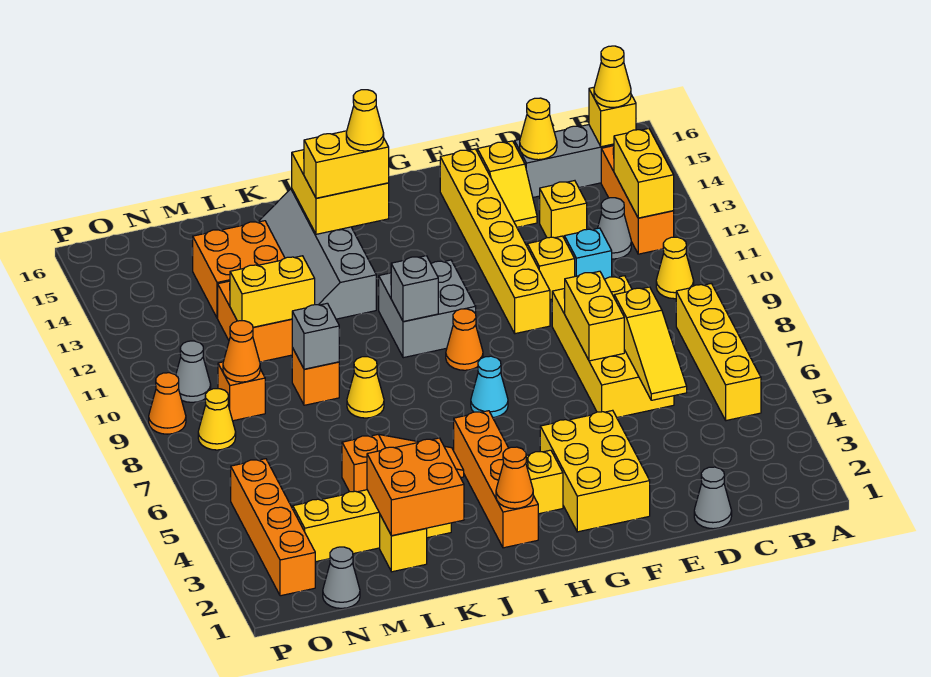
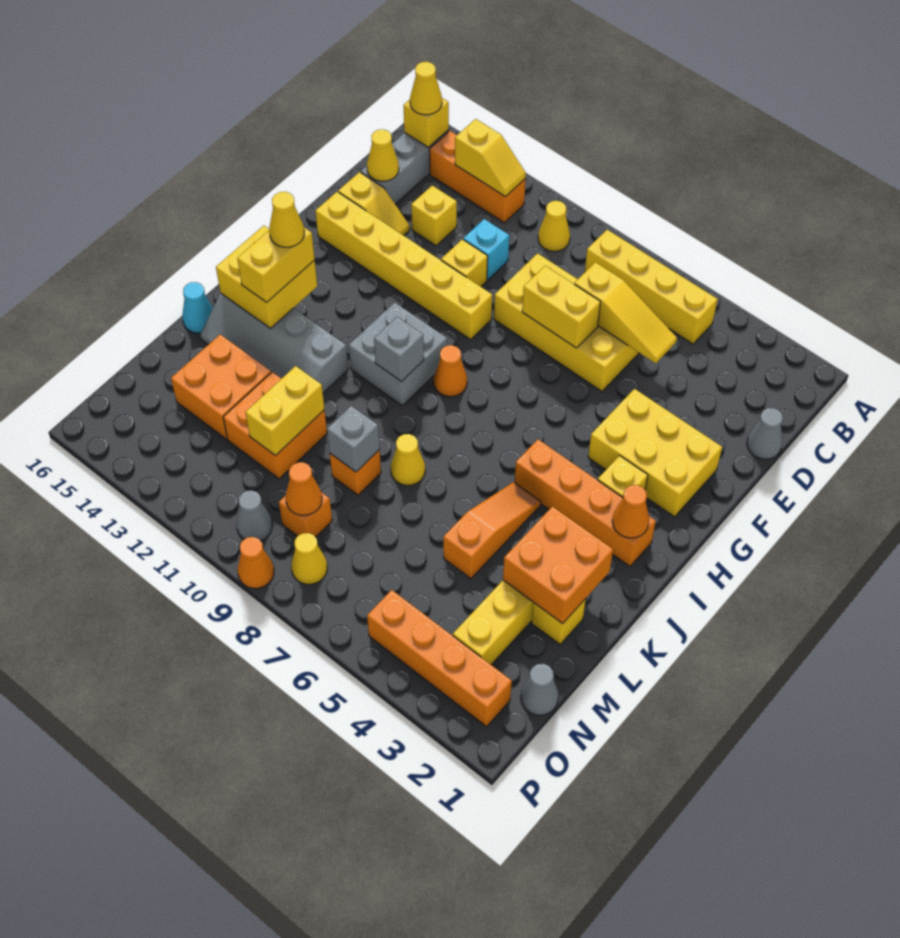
yellow brick B12:B13 level 2 -> yellow slope B12:B13 level 2 top 13
grey cone C12 level 1 -> none
cyan cone H7 level 1 -> cyan cone K16 level 1

